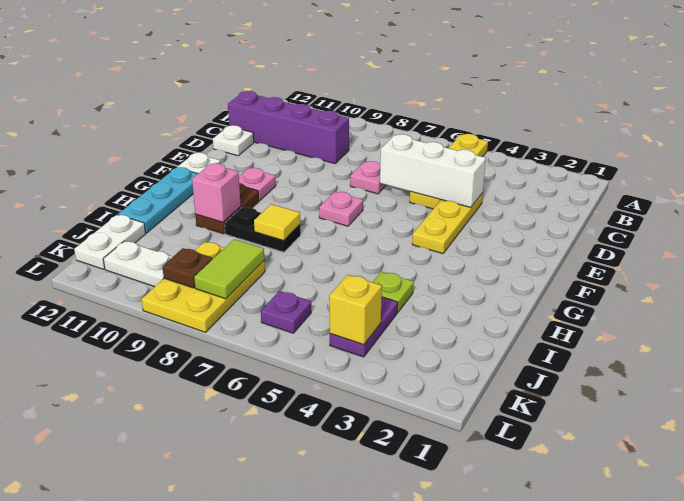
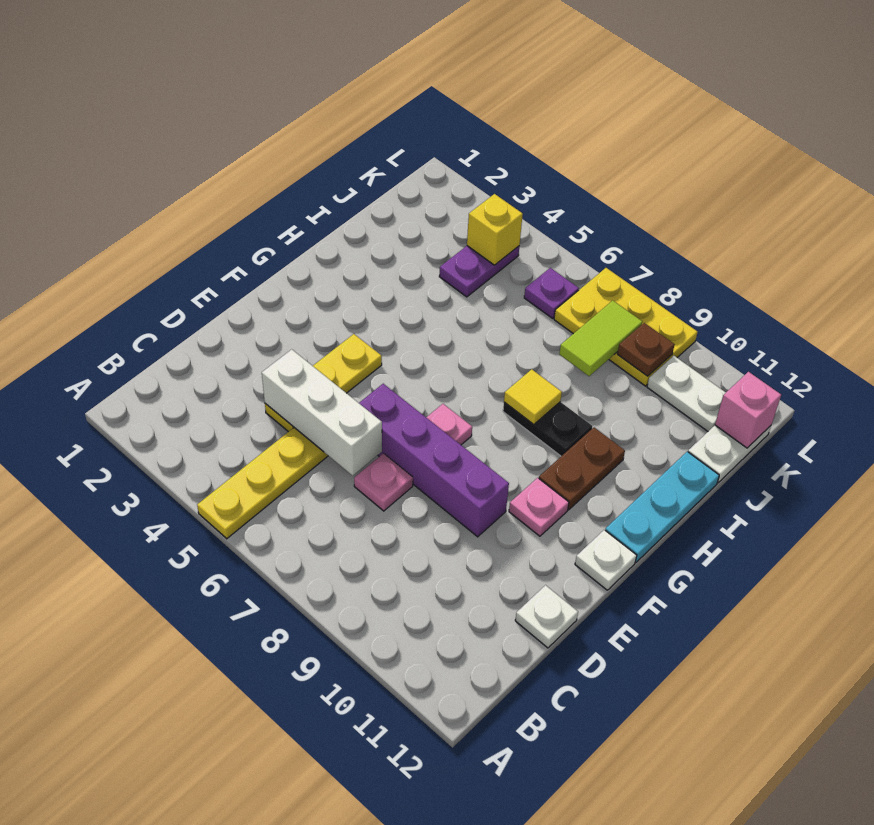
purple brick C9:C12 level 1 -> purple brick E6:E9 level 1
pink brick H10 level 2 -> pink brick K12 level 2
lime plate I4 level 1 -> none
yellow plate J8:L9 level 1 -> yellow plate K7:L9 level 1

